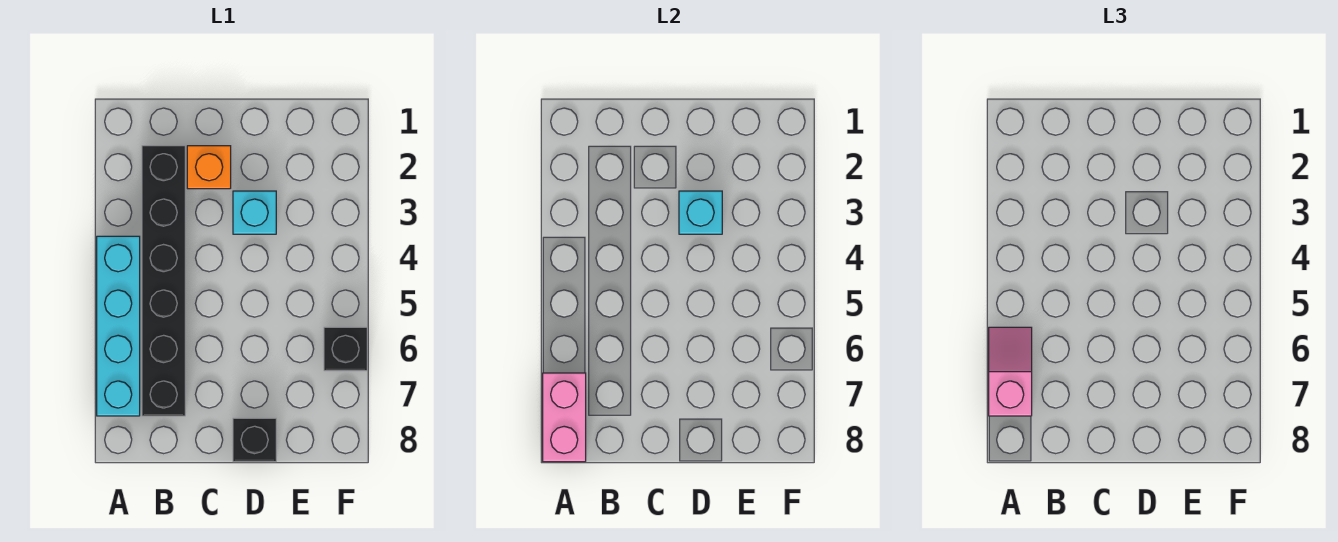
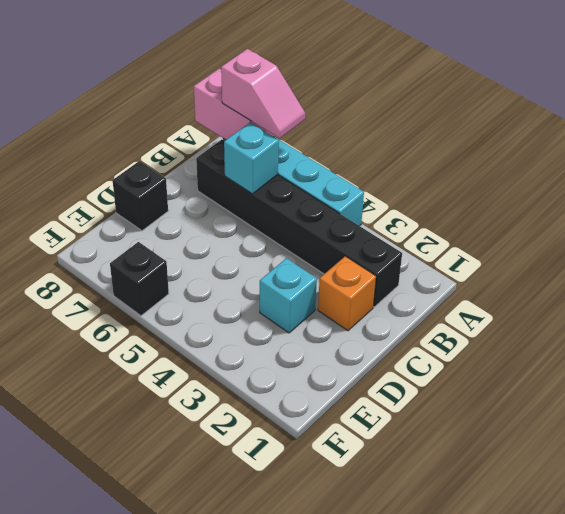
cyan brick D3 level 2 -> cyan brick B6 level 2

